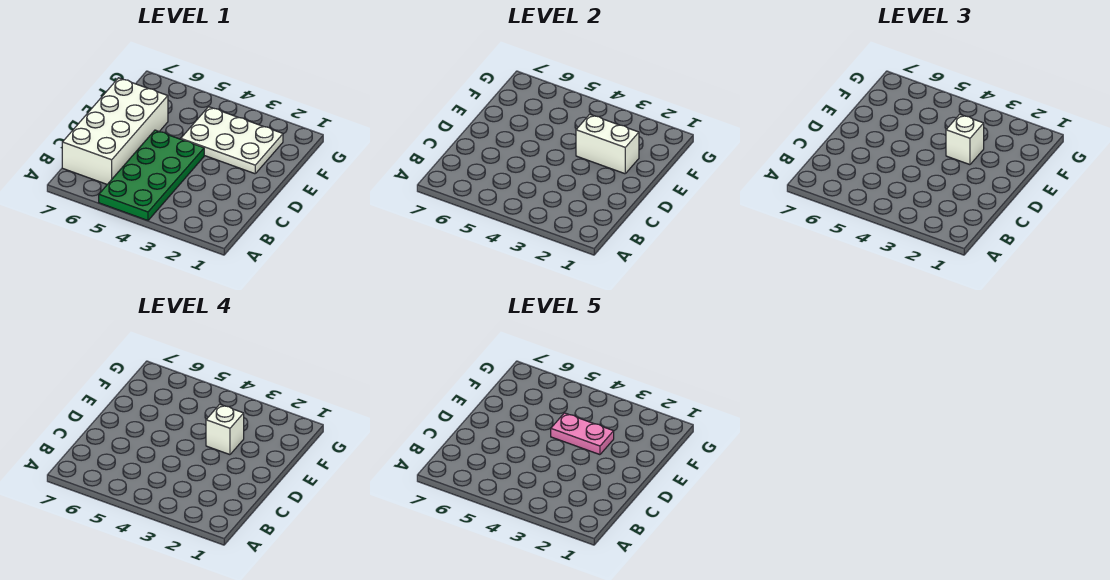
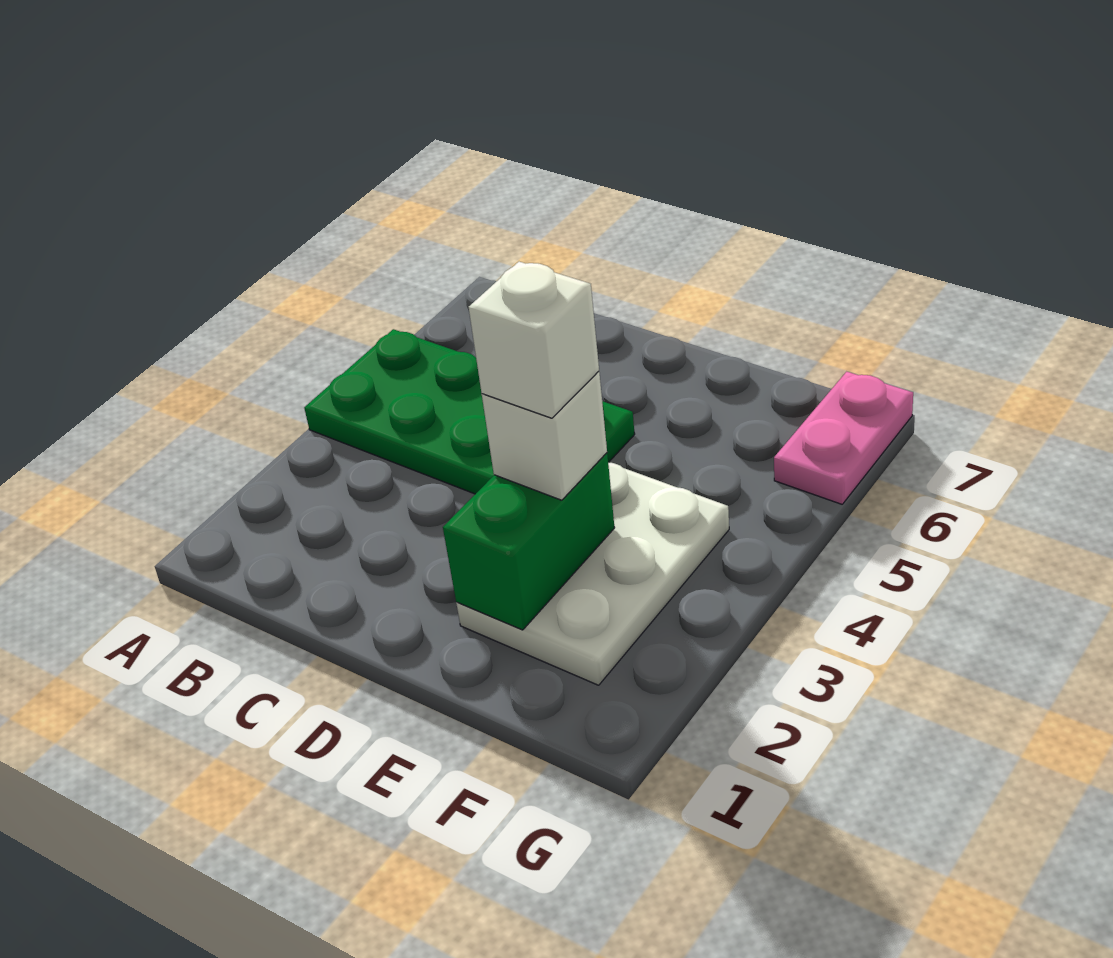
white brick B6:E7 level 1 -> none
white brick E2:E3 level 2 -> green brick E2:E3 level 2
pink plate E3:E4 level 5 -> pink plate G6:G7 level 1

